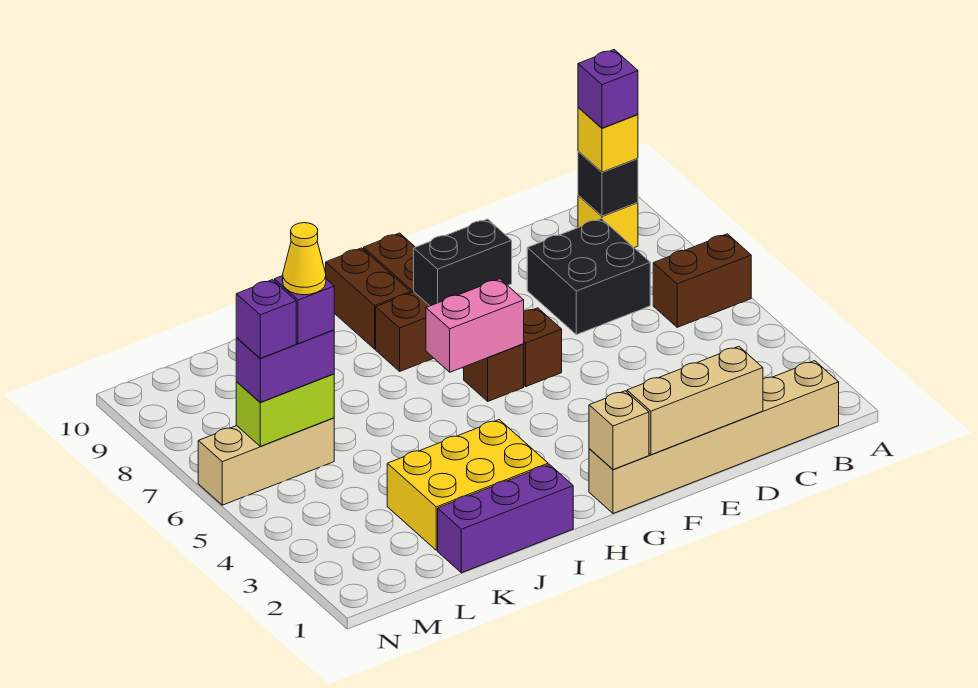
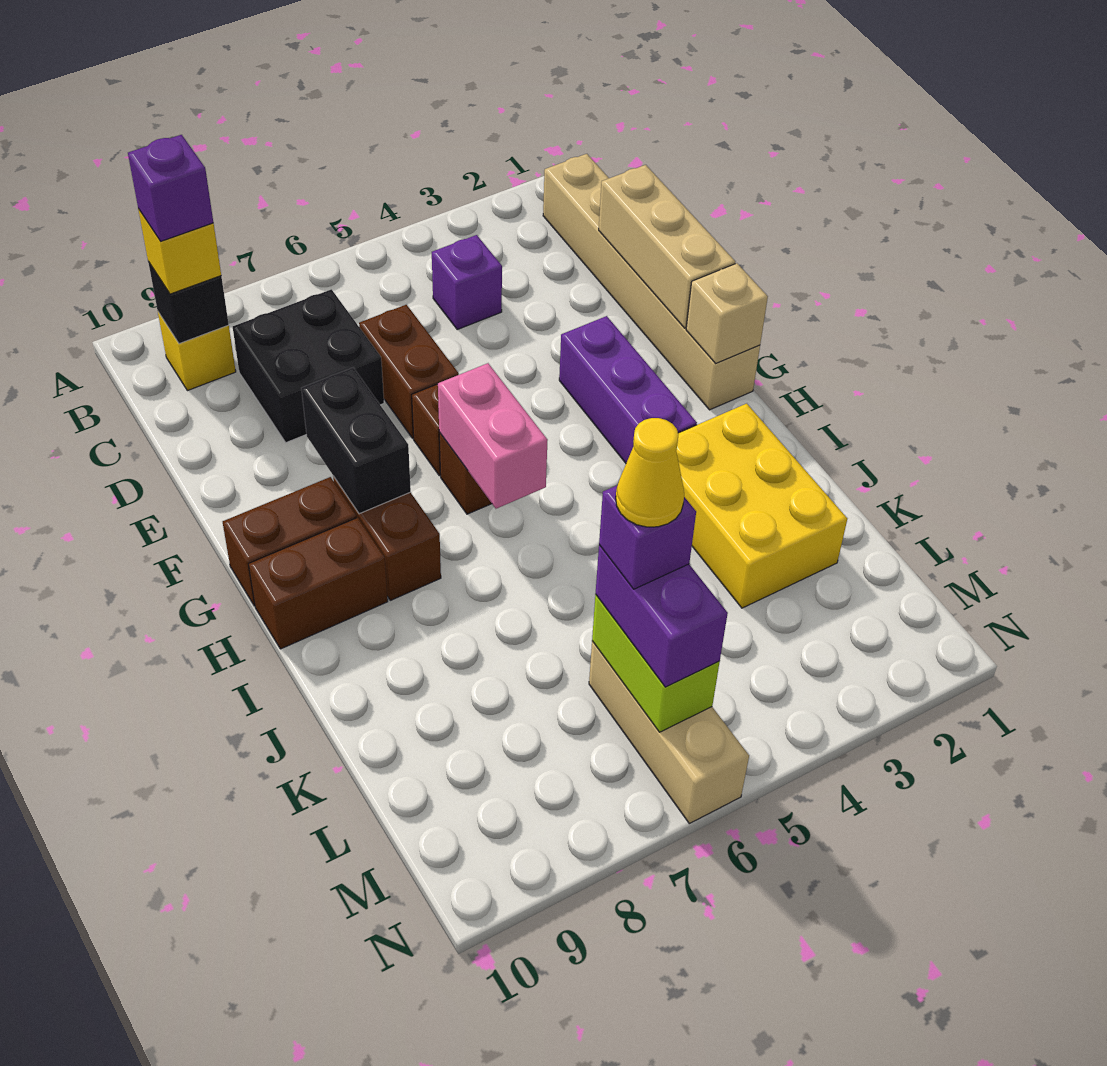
brown brick A6:B6 level 1 -> brown brick D6:E6 level 1
purple brick I1:K1 level 1 -> purple brick F3:H3 level 1
purple brick M6 level 4 -> purple brick C4 level 1

